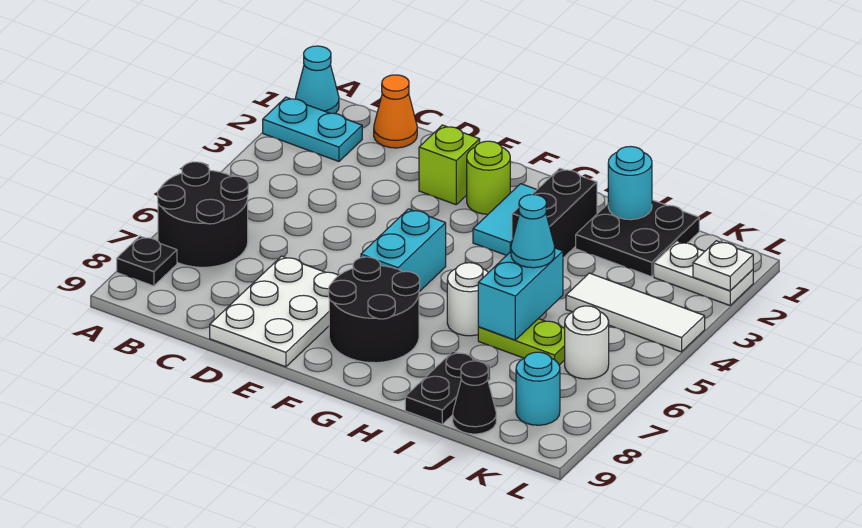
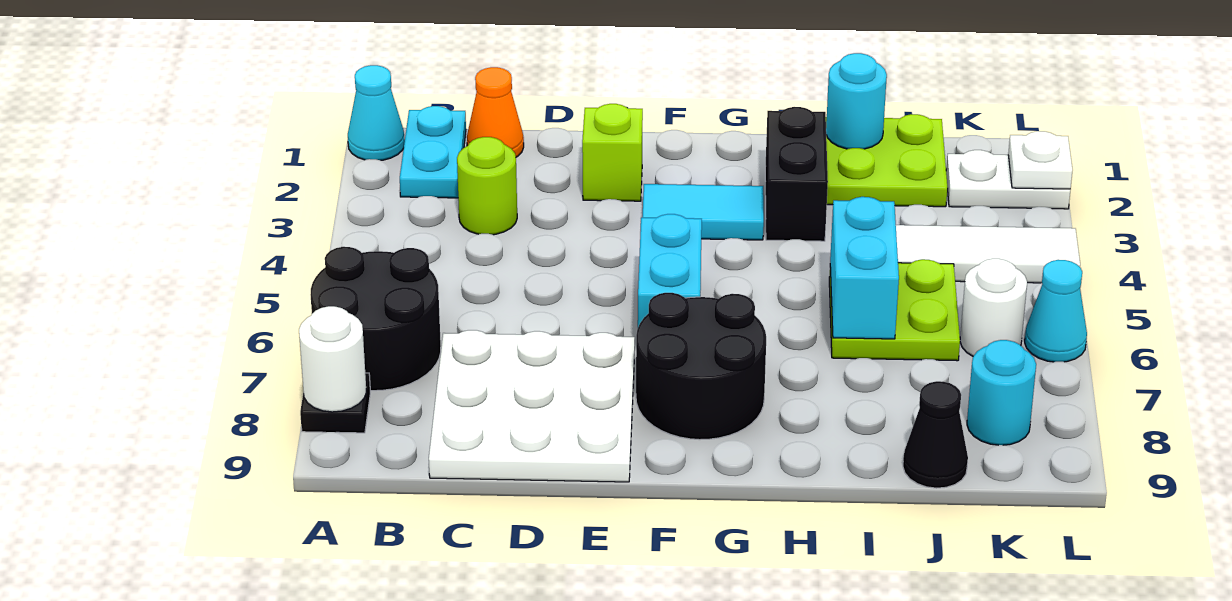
cyan plate A2:B2 level 1 -> cyan plate B1:B2 level 1
white plate D7:E9 level 1 -> white plate C7:E9 level 1
lime round brick F2 level 1 -> lime round brick C3 level 1
cyan tile G2:G3 level 1 -> cyan tile F3:G3 level 1
white round brick H6 level 1 -> white round brick A8 level 2
black plate I1:J2 level 1 -> lime plate I1:J2 level 1
cyan cone I5 level 3 -> cyan cone L6 level 1
lime plate I6:J6 level 1 -> lime plate I5:J6 level 1
black plate I8:I9 level 1 -> none

